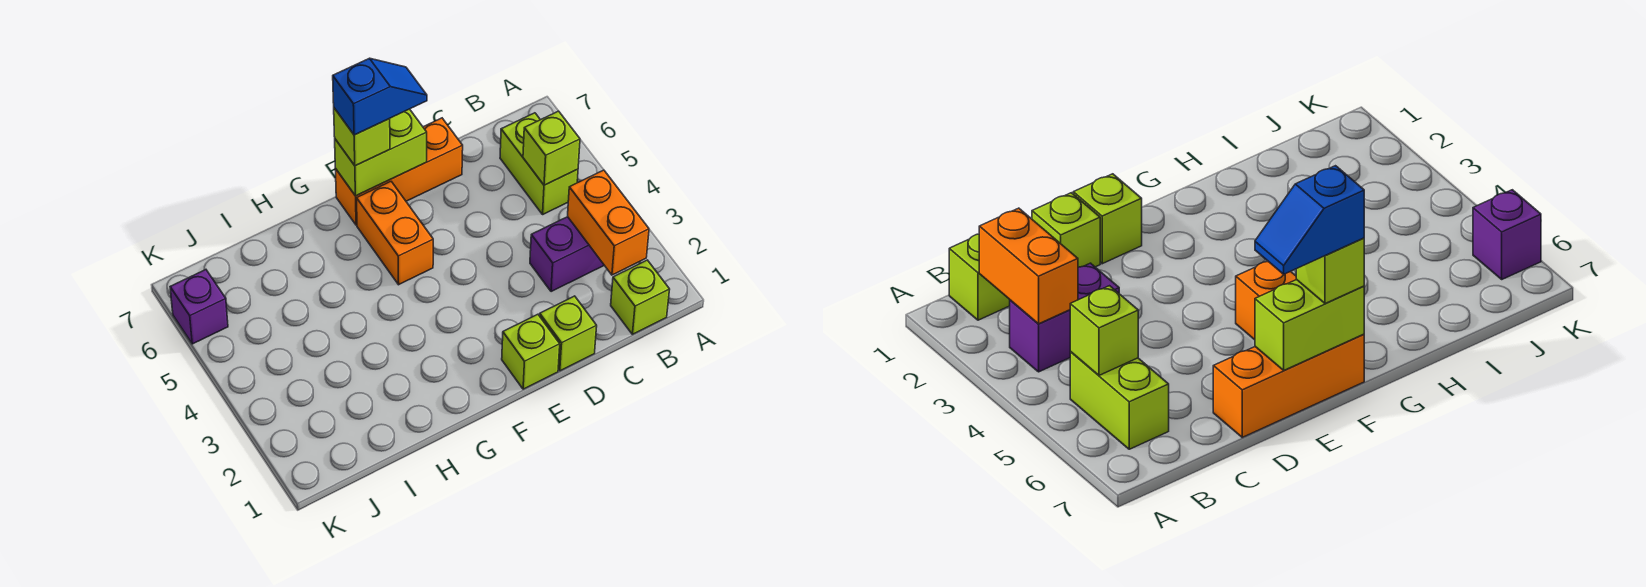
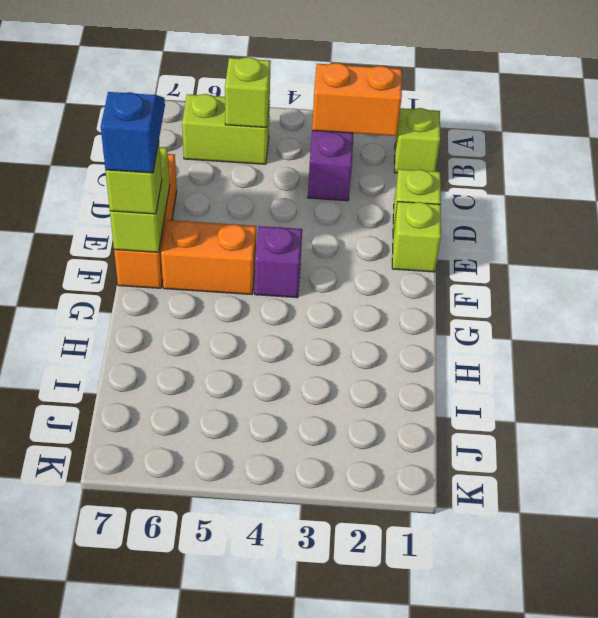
purple brick K6 level 1 -> purple brick F4 level 1

